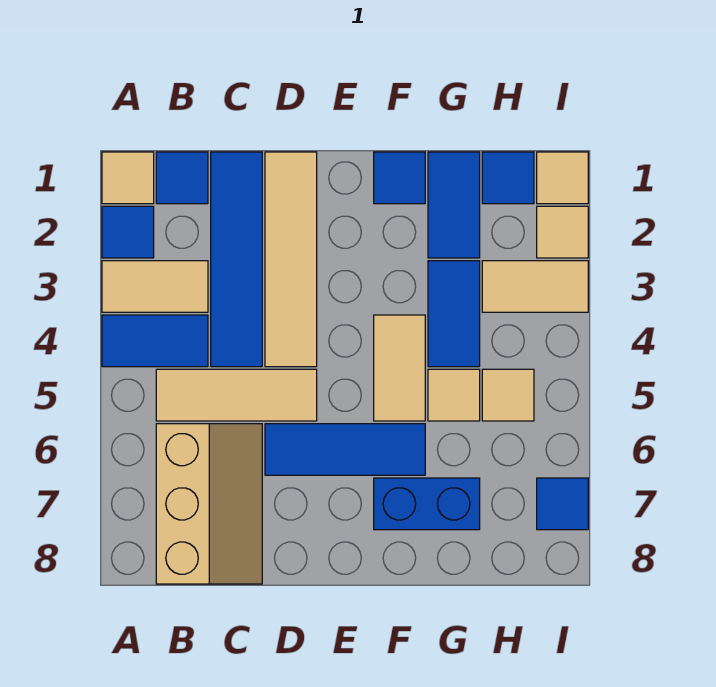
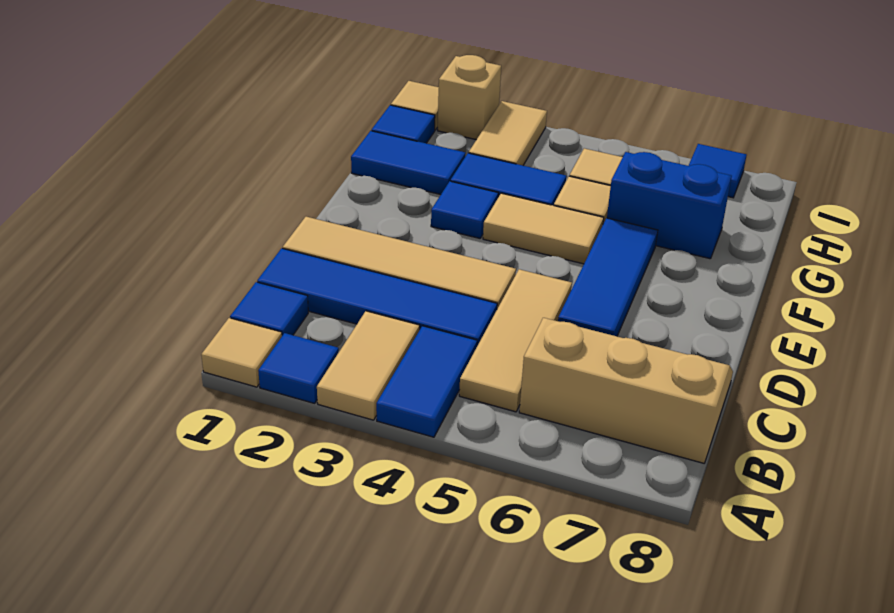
blue tile F1 level 1 -> blue tile F3 level 1
blue brick F7:G7 level 1 -> blue brick G6:G7 level 1
tan tile I2 level 1 -> tan brick I2 level 1

